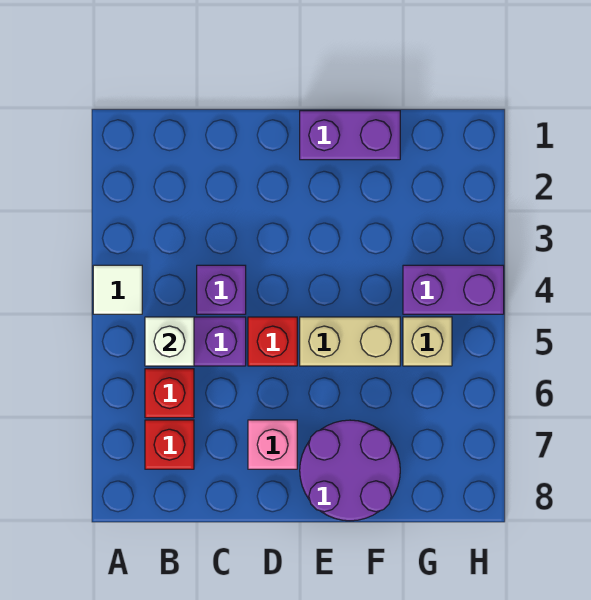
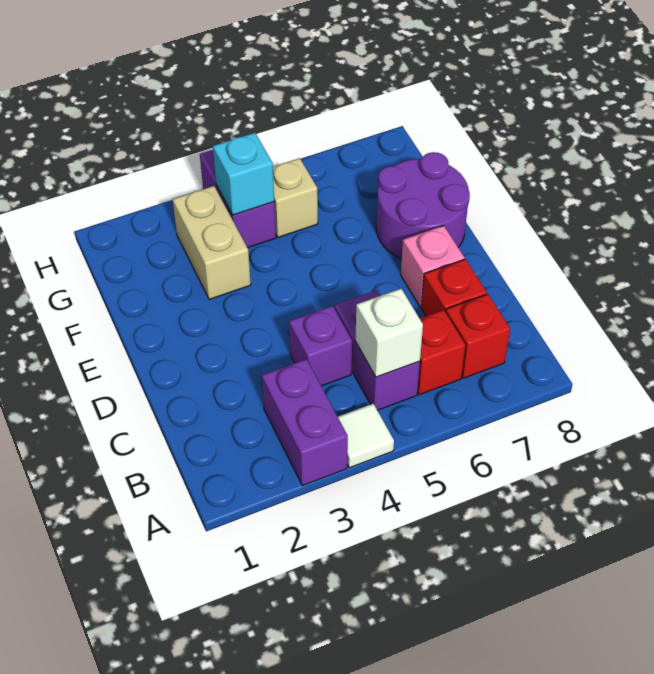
red brick D5 level 1 -> red brick C7 level 1
purple brick E1:F1 level 1 -> purple brick A3:B3 level 1
tan brick E5:F5 level 1 -> tan brick F3:G3 level 1
none -> cyan brick G4 level 2

